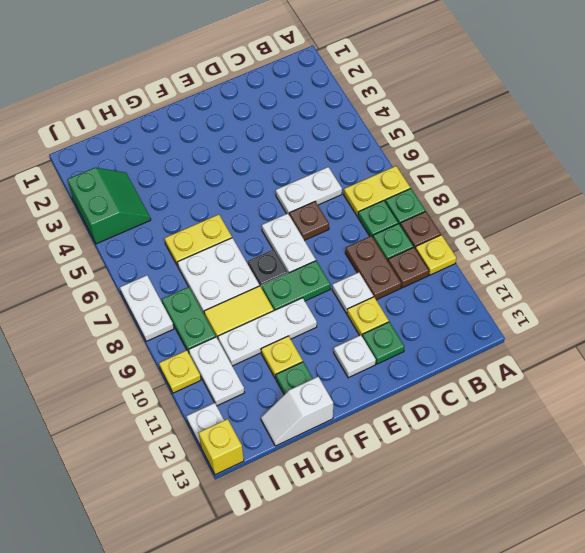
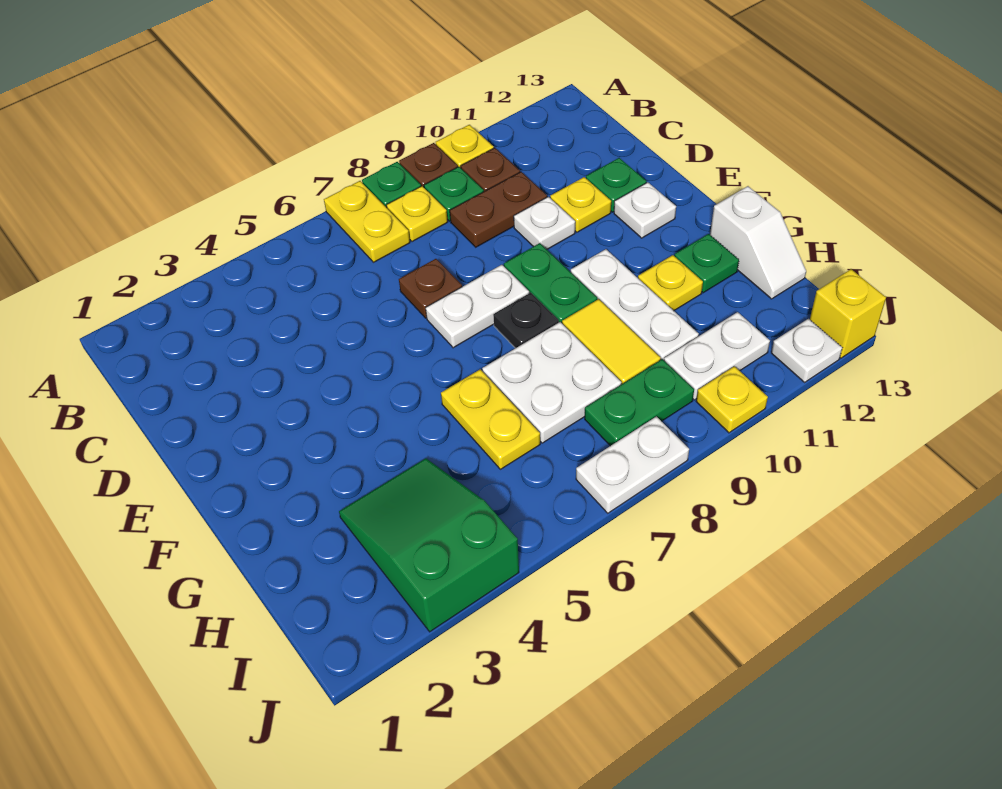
green plate B8 level 1 -> yellow plate B8 level 1
white plate C6:D6 level 1 -> none
green slope I3:J4 level 1 top J -> green slope H3:J4 level 1 top J

